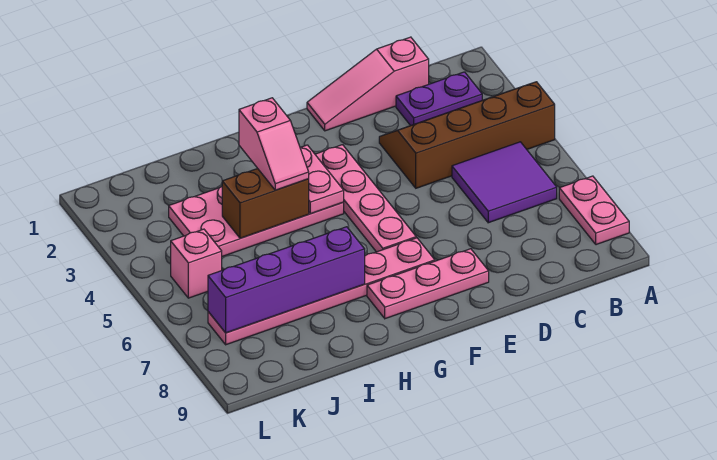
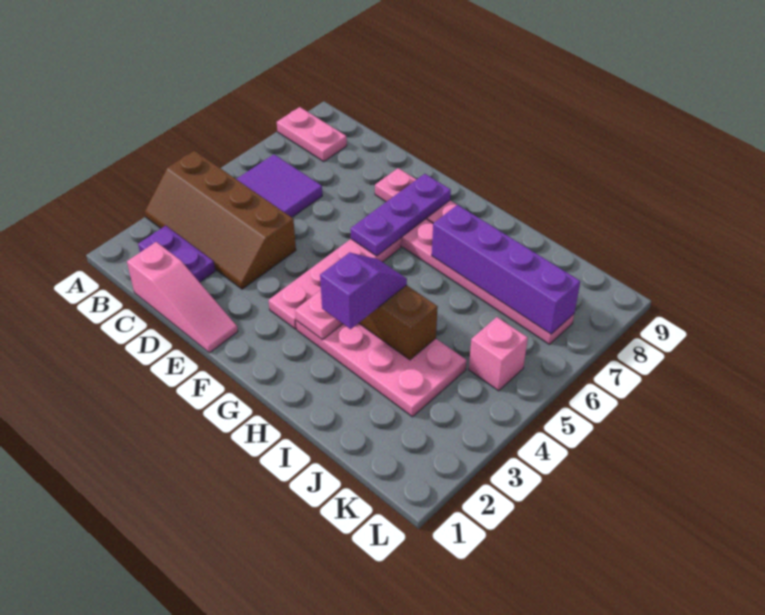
pink plate A7:A8 level 1 -> pink plate A8:B8 level 1
none -> purple plate F6:F8 level 2
pink slope H3:H4 level 3 top 3 -> purple slope H3:H4 level 3 top 3

